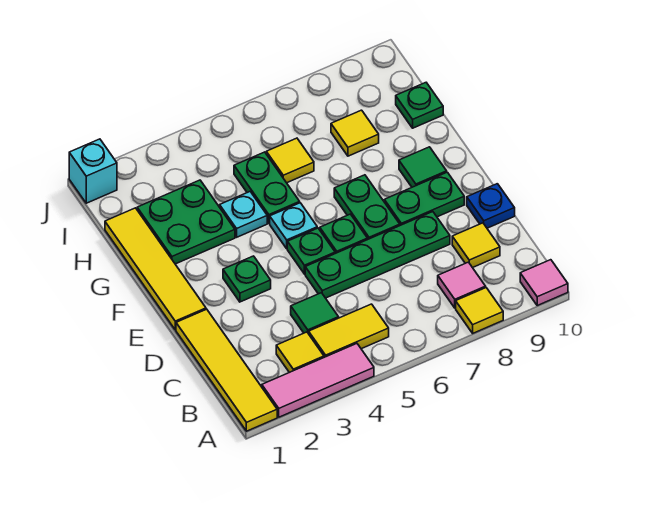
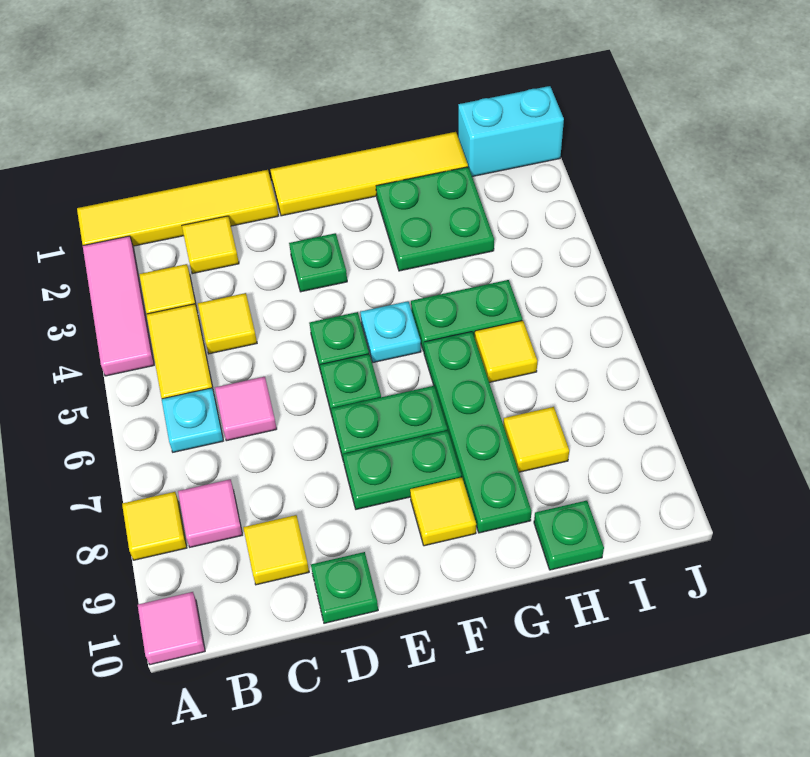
none -> yellow tile C2 level 1
green tile C4 level 1 -> yellow tile C4 level 1
none -> pink tile C6 level 1
green plate D5:D8 level 1 -> green plate G6:G9 level 1
blue plate D10 level 1 -> green plate D10 level 1
green plate E8:E9 level 1 -> green plate E8:F8 level 1
green tile F9 level 1 -> yellow tile F9 level 1
cyan plate G4 level 1 -> cyan plate B6 level 1
cyan brick J1 level 1 -> cyan brick I1:J1 level 1

